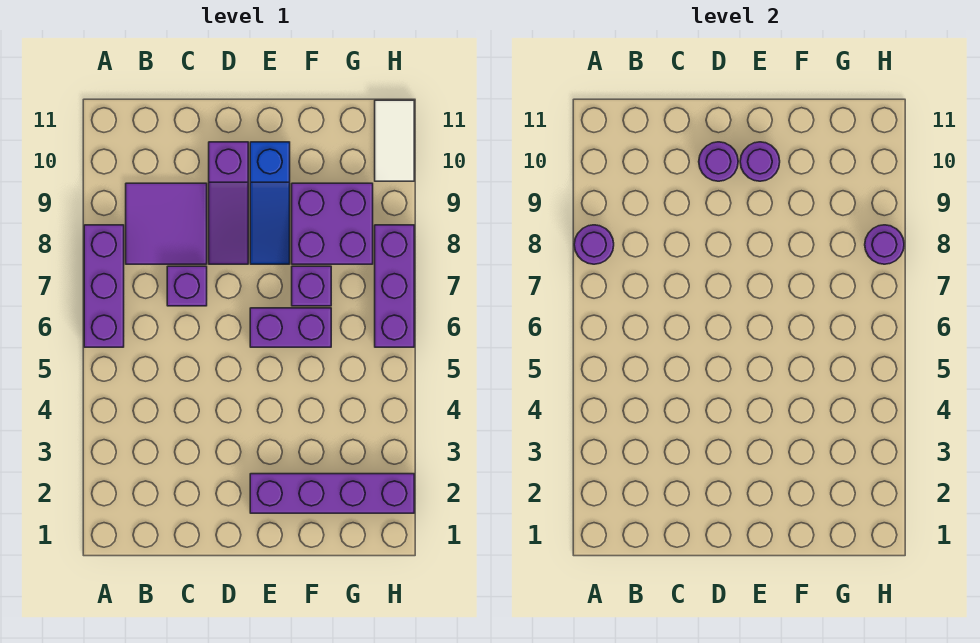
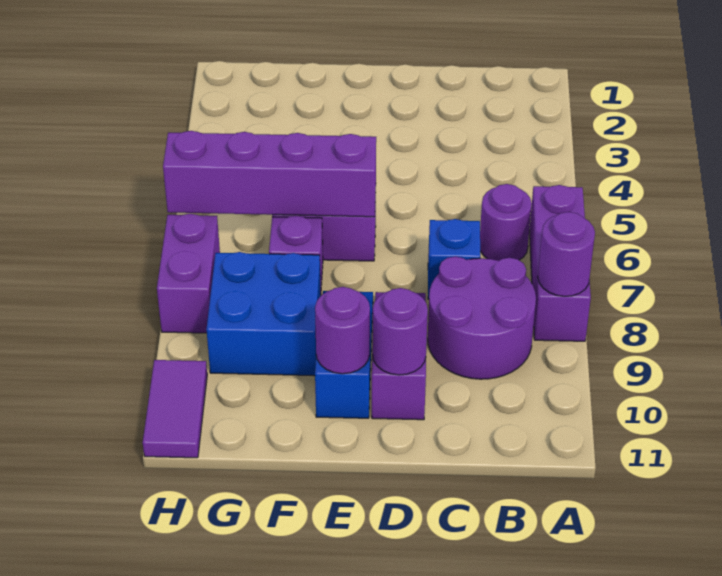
purple tile B8:C9 level 1 -> purple round brick B8:C9 level 1
purple brick C7 level 1 -> blue brick C7 level 1
purple brick E2:H2 level 1 -> purple brick E6:H6 level 2
purple brick F8:G9 level 1 -> blue brick F8:G9 level 1
purple brick H6:H8 level 1 -> purple brick H7:H8 level 1
purple round brick H8 level 2 -> purple round brick B6 level 1
white tile H10:H11 level 1 -> purple tile H10:H11 level 1

